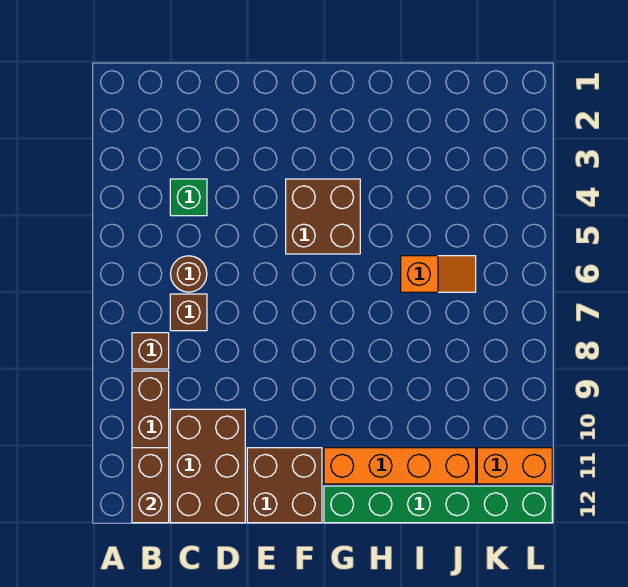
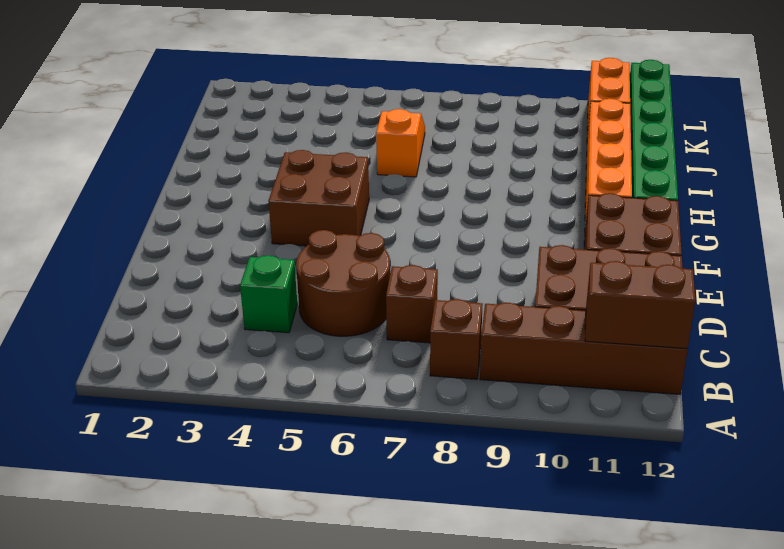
brown round brick C6 level 1 -> brown round brick C5:D6 level 1

